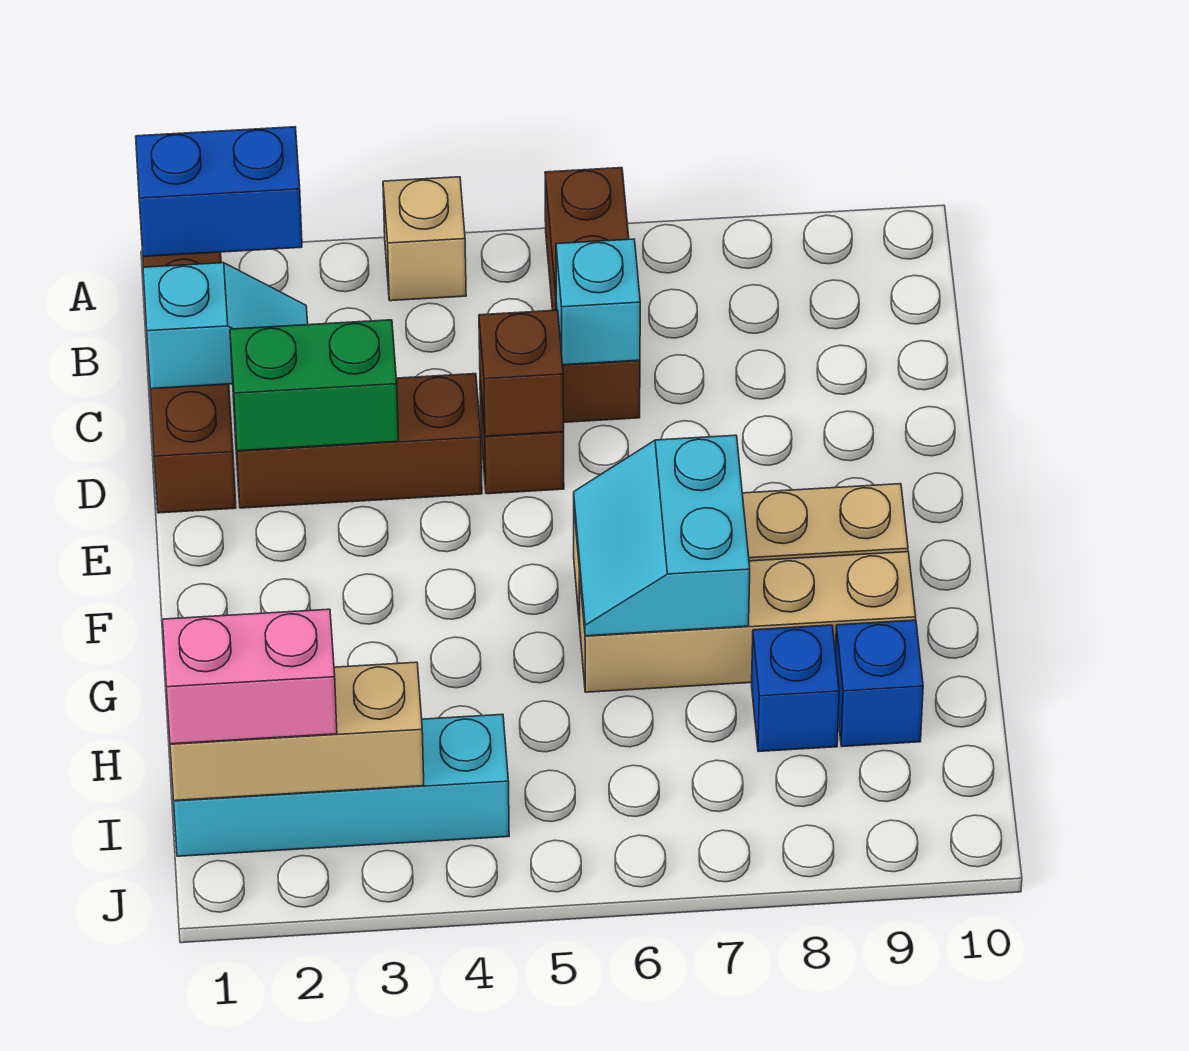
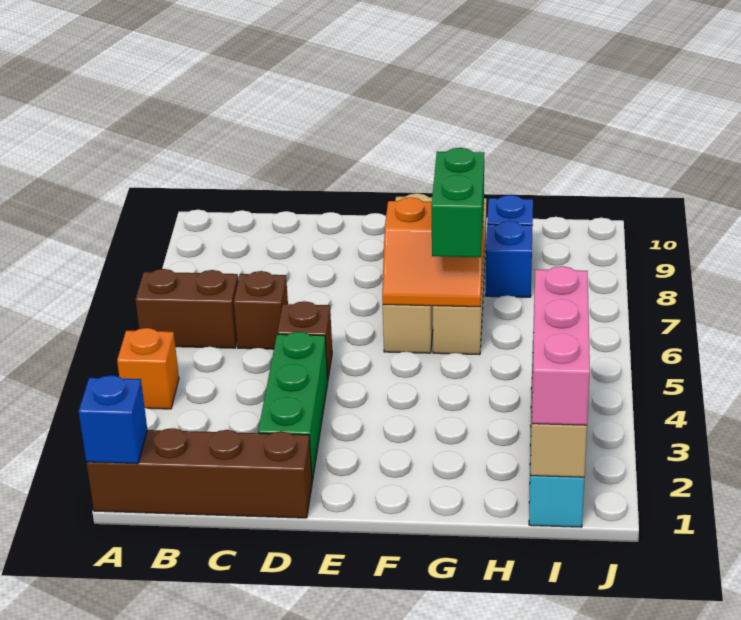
blue brick A1:A2 level 2 -> blue brick A1 level 2
tan brick A4 level 1 -> orange brick A4 level 1
cyan slope C1:C2 level 2 top 1 -> none
cyan brick C6 level 2 -> none
brown brick D2:D4 level 1 -> green brick D2:D4 level 1
green brick D2:D3 level 2 -> green brick G6:G7 level 3
brown brick D5 level 2 -> none
cyan slope F6:G7 level 2 top 7 -> orange slope F6:G7 level 2 top 7
pink brick I1:I2 level 3 -> pink brick I1:I3 level 3

